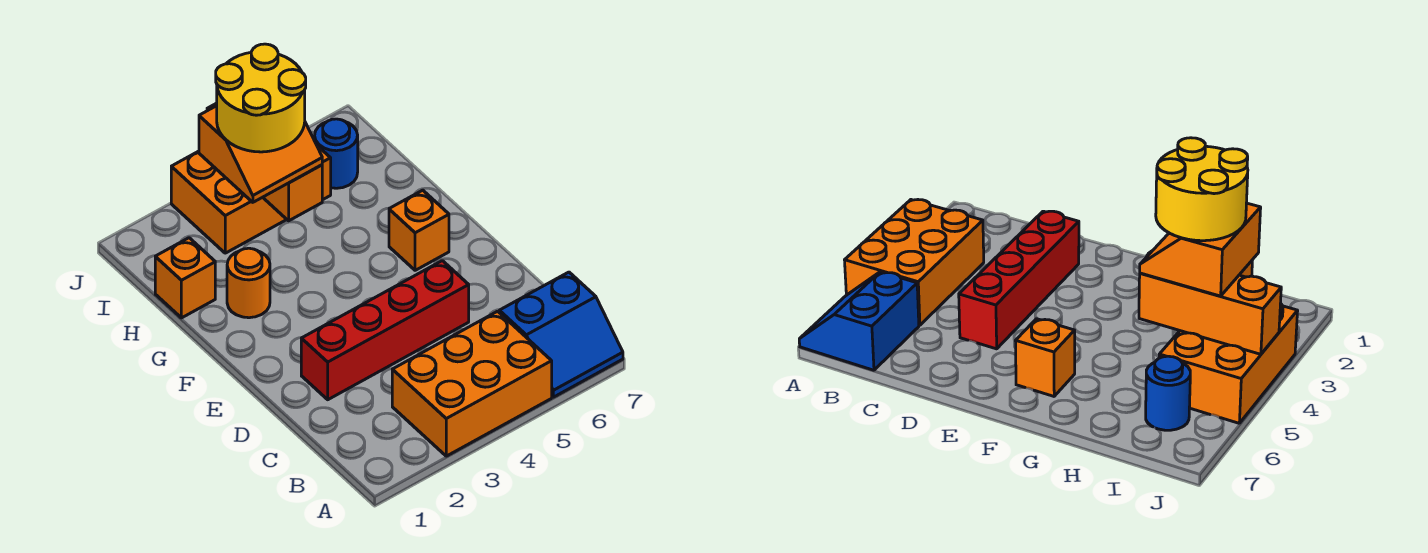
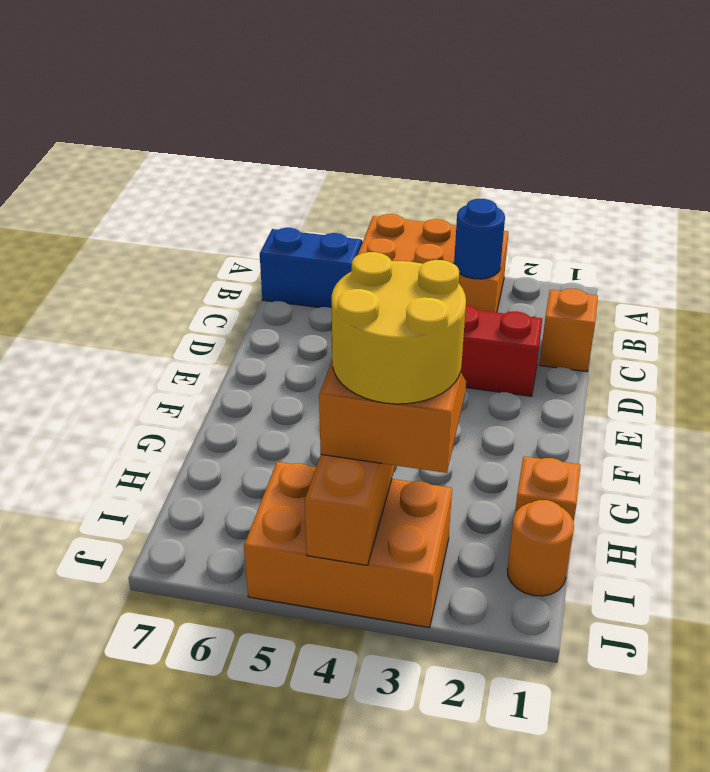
orange brick F6 level 1 -> orange brick C1 level 1
orange round brick G2 level 1 -> orange round brick I1 level 1
blue round brick I6 level 1 -> blue round brick B3 level 2

